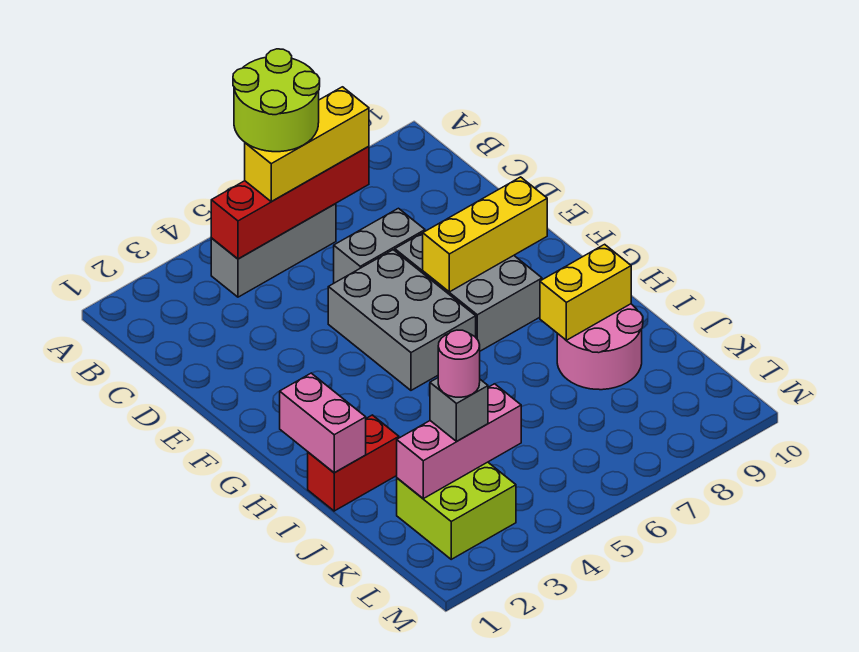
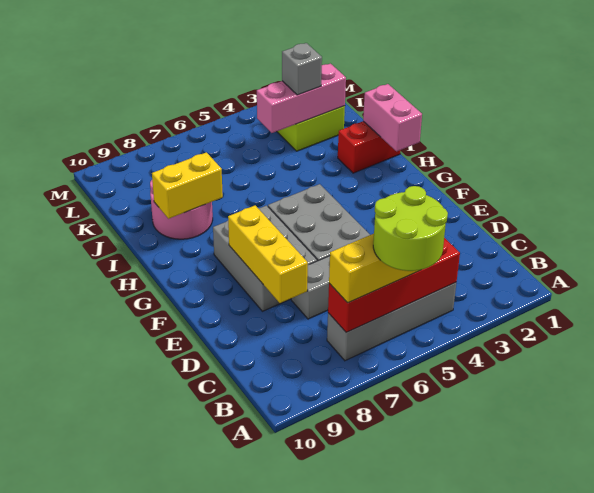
grey brick B4:B6 level 1 -> grey brick B4:B7 level 1
yellow brick F7:F9 level 2 -> yellow brick D8:F8 level 2
pink round brick K3 level 4 -> none

